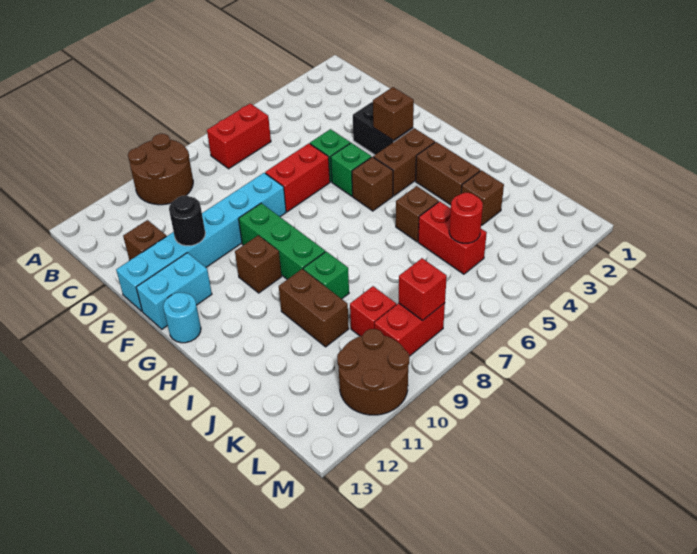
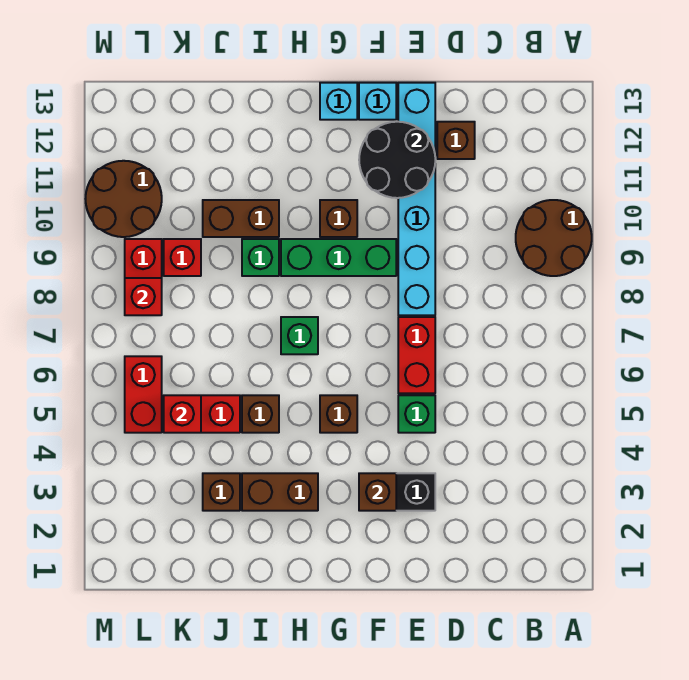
red brick B6:B7 level 1 -> red brick L5:L6 level 1
black round brick E11 level 2 -> black round brick E11:F12 level 2
green brick F5 level 1 -> green brick H7 level 1
cyan brick F12:F13 level 1 -> cyan brick F13 level 1
brown brick G3:G4 level 1 -> none
cyan round brick G13 level 1 -> cyan brick G13 level 1
red round brick K5 level 2 -> red brick K5 level 2

